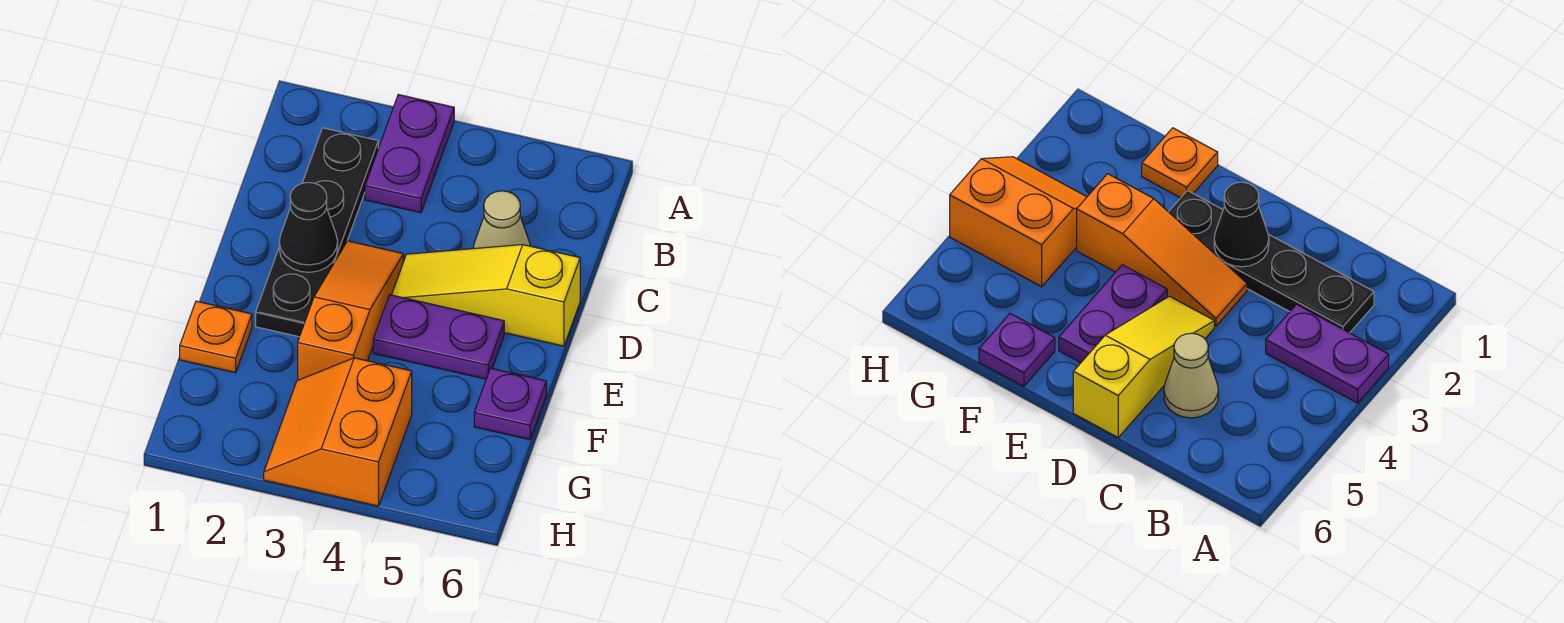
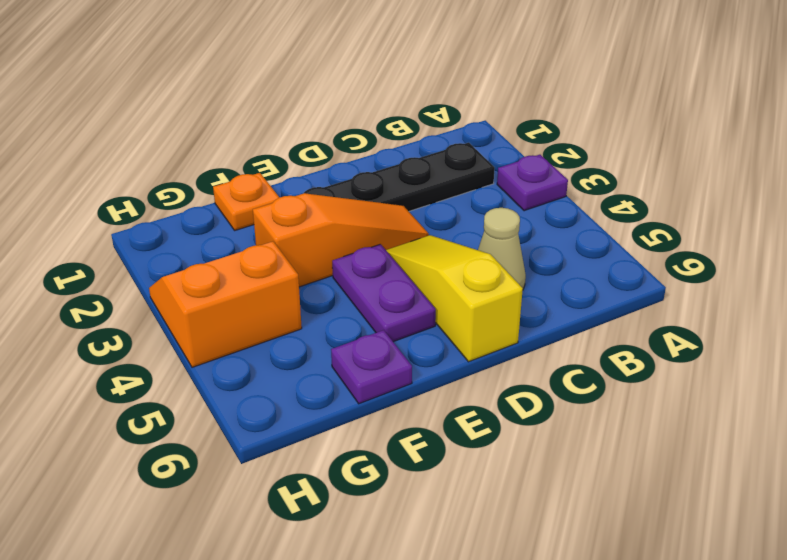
purple plate A3:B3 level 1 -> purple plate A3 level 1
black cone D2 level 2 -> none

